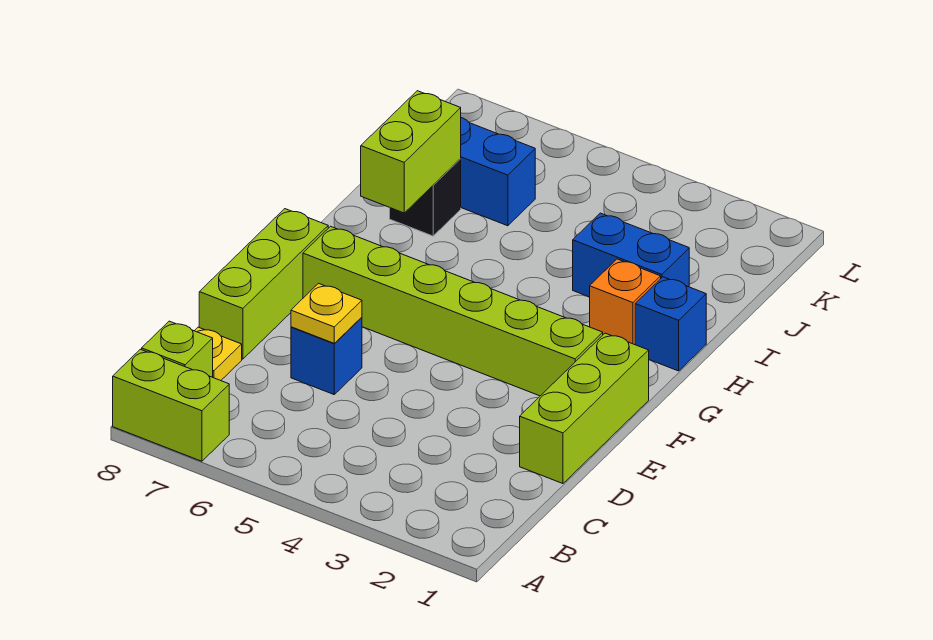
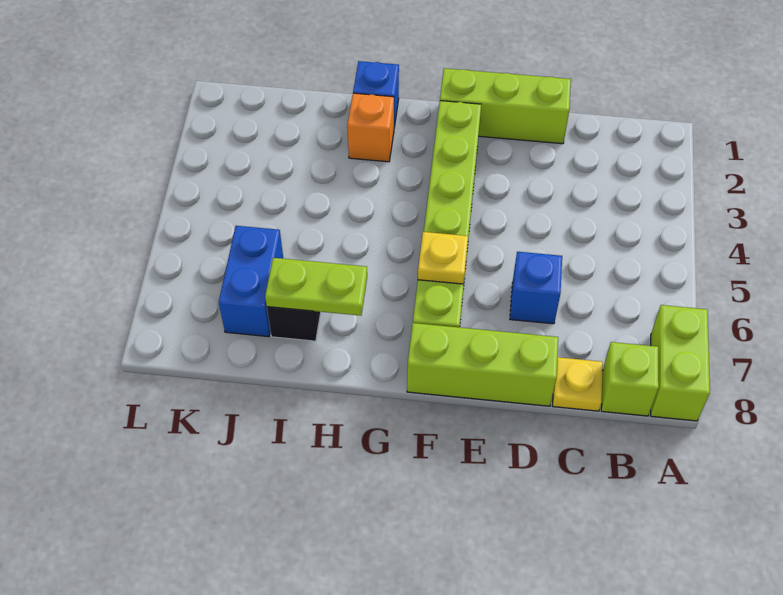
yellow plate D6 level 2 -> yellow plate F6 level 2
lime brick H7:I7 level 2 -> lime plate H7:I7 level 2
blue brick I2:I3 level 1 -> none

